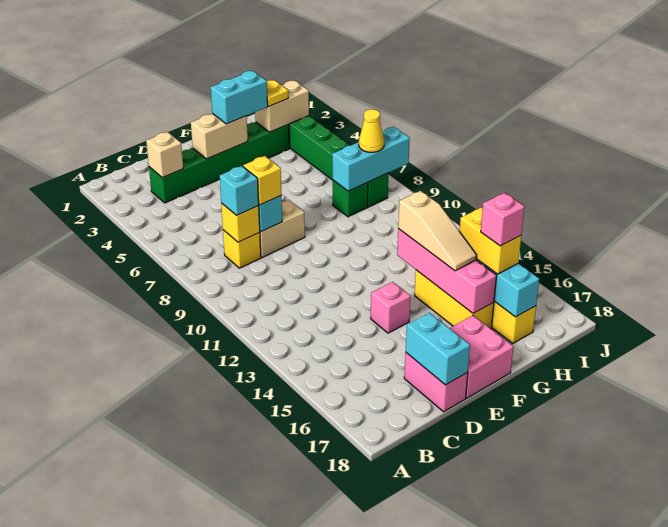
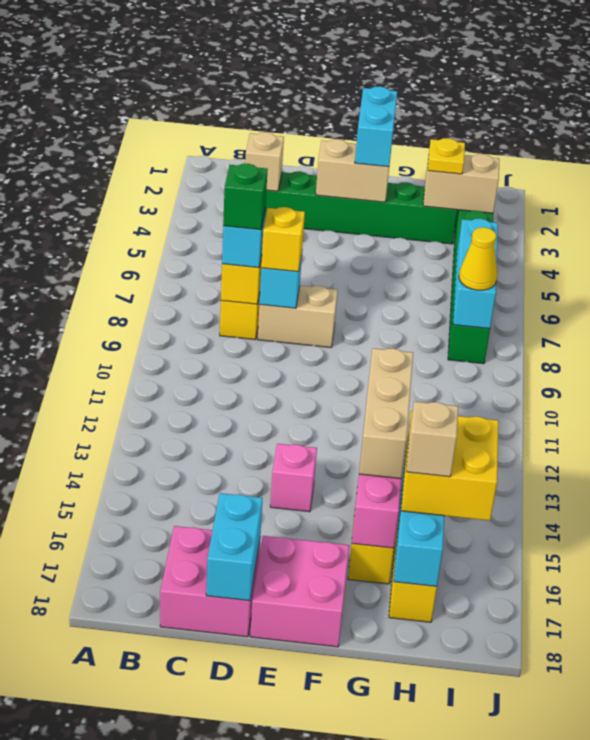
pink brick D17:D18 level 1 -> pink brick C17:D18 level 1
cyan brick F3:G3 level 3 -> cyan brick F2:F3 level 3
tan slope G13:G15 level 3 top 13 -> tan brick G13:G15 level 3
green brick H8 level 1 -> green brick C8 level 4
cyan brick H8:J8 level 2 -> cyan brick I6:I8 level 2
yellow brick H15:H16 level 3 -> yellow brick H15:I16 level 3
pink brick H16 level 4 -> tan brick H16 level 4

